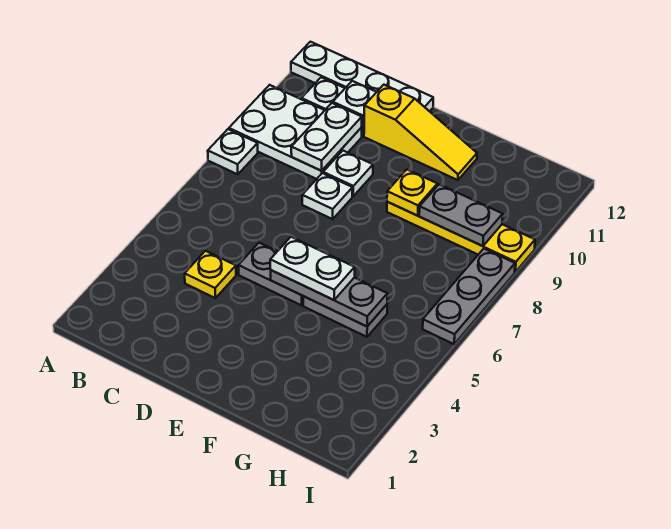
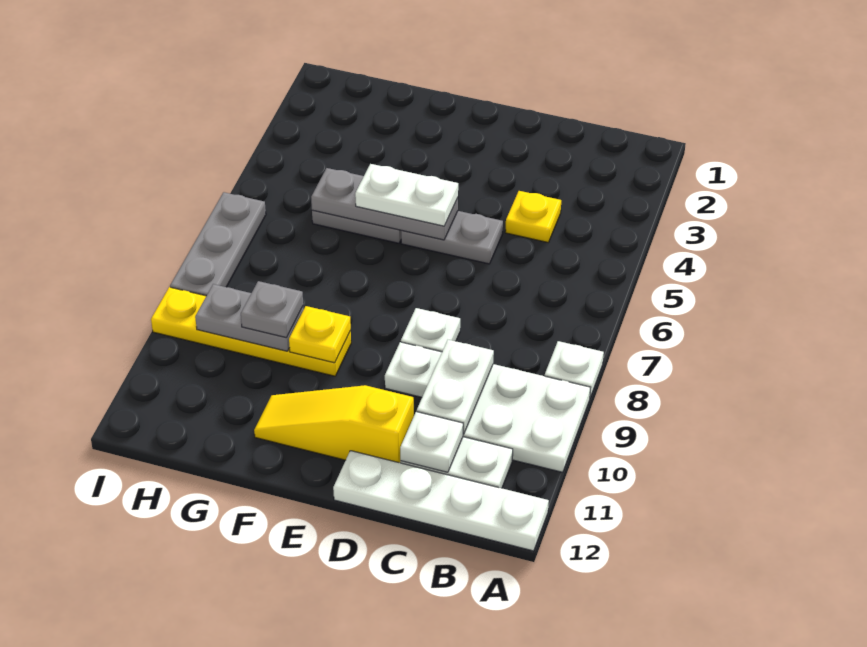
none -> grey plate G9 level 3

